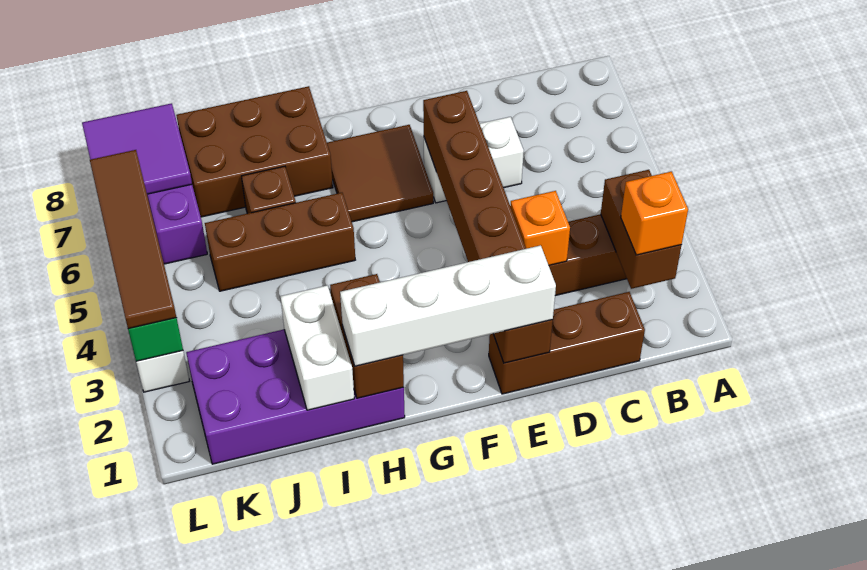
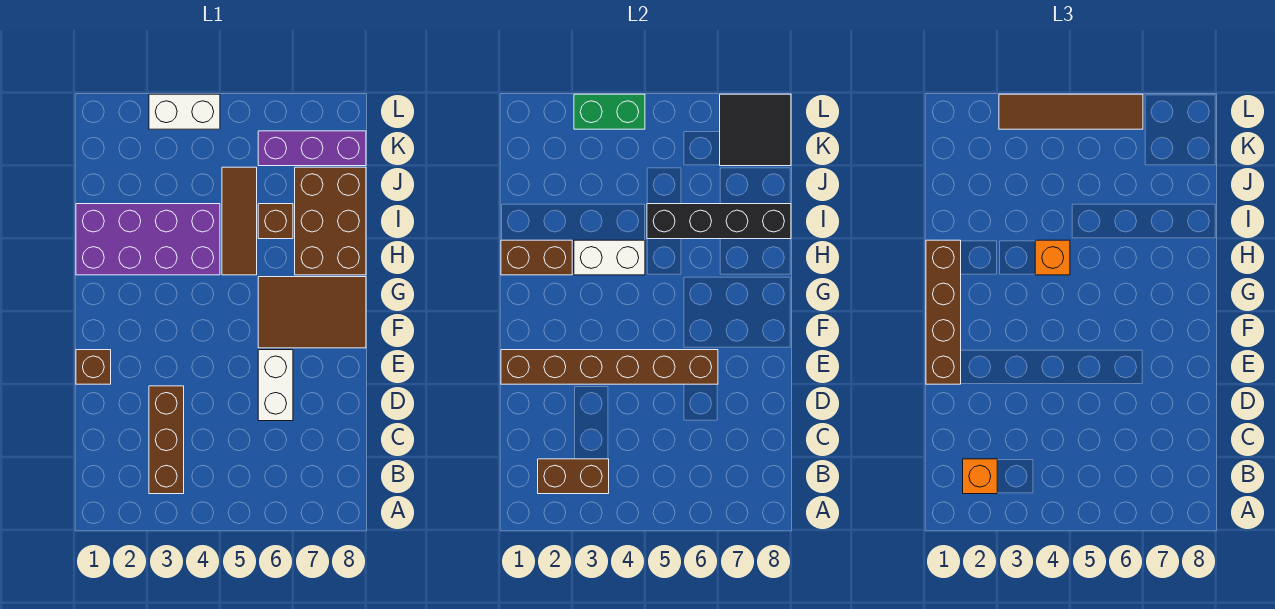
brown brick C1:E1 level 1 -> brown brick E1 level 1
orange brick D3 level 2 -> orange brick H4 level 3
white brick E1:H1 level 3 -> brown brick E1:H1 level 3
brown tile F6:G7 level 1 -> brown tile F6:G8 level 1
purple brick H1:K2 level 1 -> purple brick H1:I4 level 1
brown brick H5:J5 level 1 -> brown tile H5:J5 level 1
white brick I1:I2 level 2 -> white brick H3:H4 level 2
none -> black brick I5:I8 level 2
purple tile K7:L8 level 2 -> black tile K7:L8 level 2

